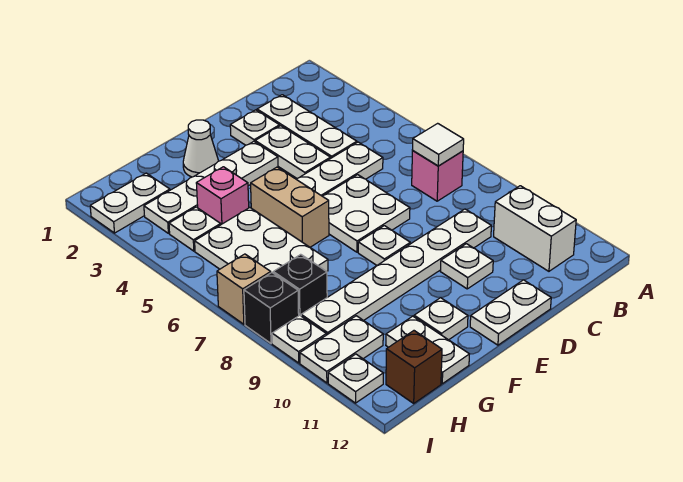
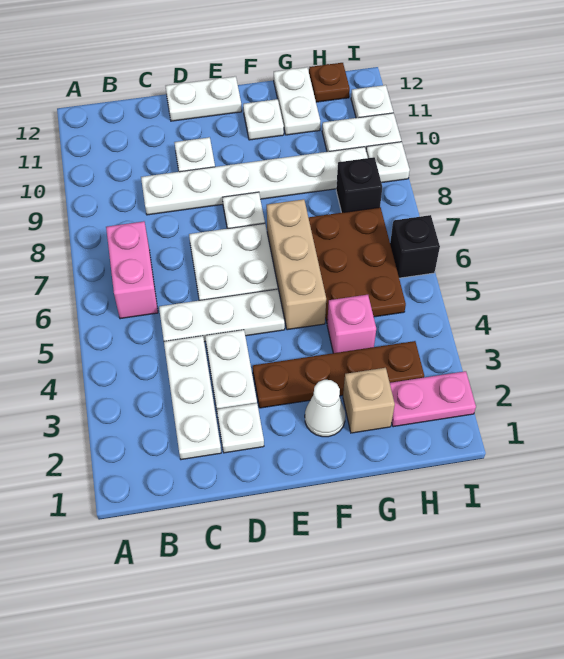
pink brick B7 level 1 -> pink brick B6:B7 level 1
white tile B7 level 2 -> none
white brick B10:B11 level 1 -> none
white plate E3:H3 level 1 -> brown plate E3:H3 level 1
tan brick F5:F6 level 1 -> tan brick F5:F7 level 1
white plate G5:H7 level 1 -> brown plate G5:H7 level 1
white plate H2:I2 level 1 -> pink plate H2:I2 level 1
white plate H4 level 1 -> none
brown brick H12 level 1 -> brown plate H12 level 1
tan brick I7 level 1 -> tan brick G2 level 1
black brick I8 level 1 -> black brick I6 level 1

